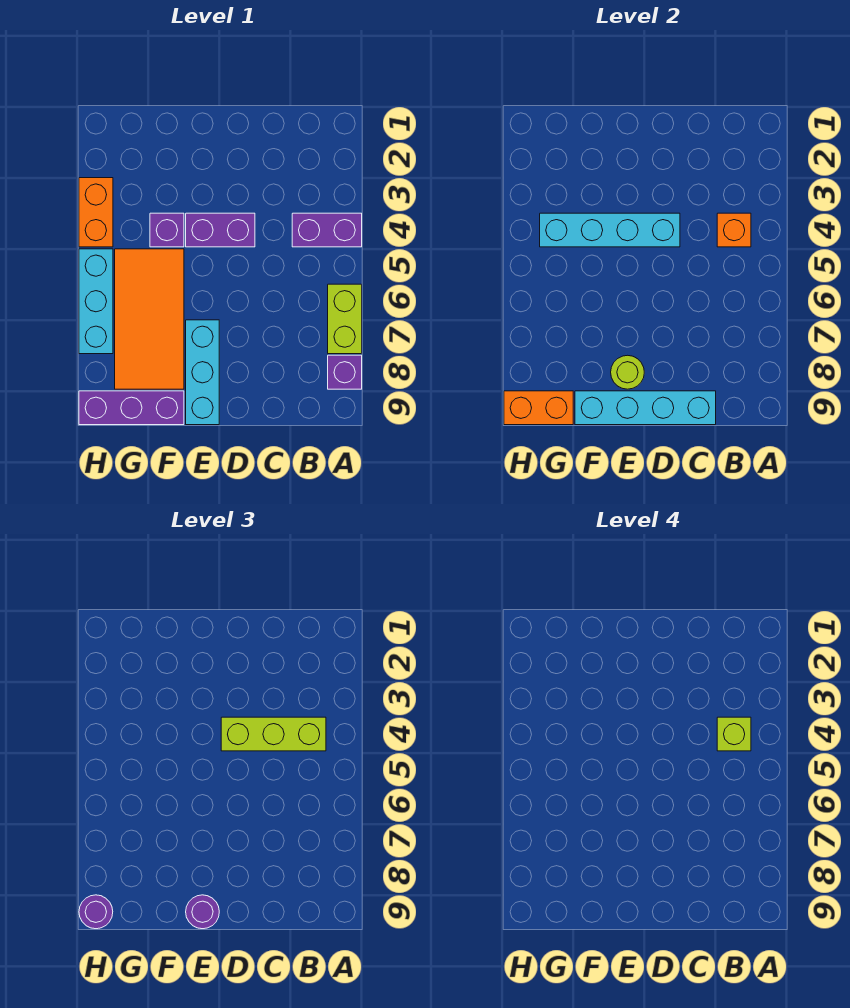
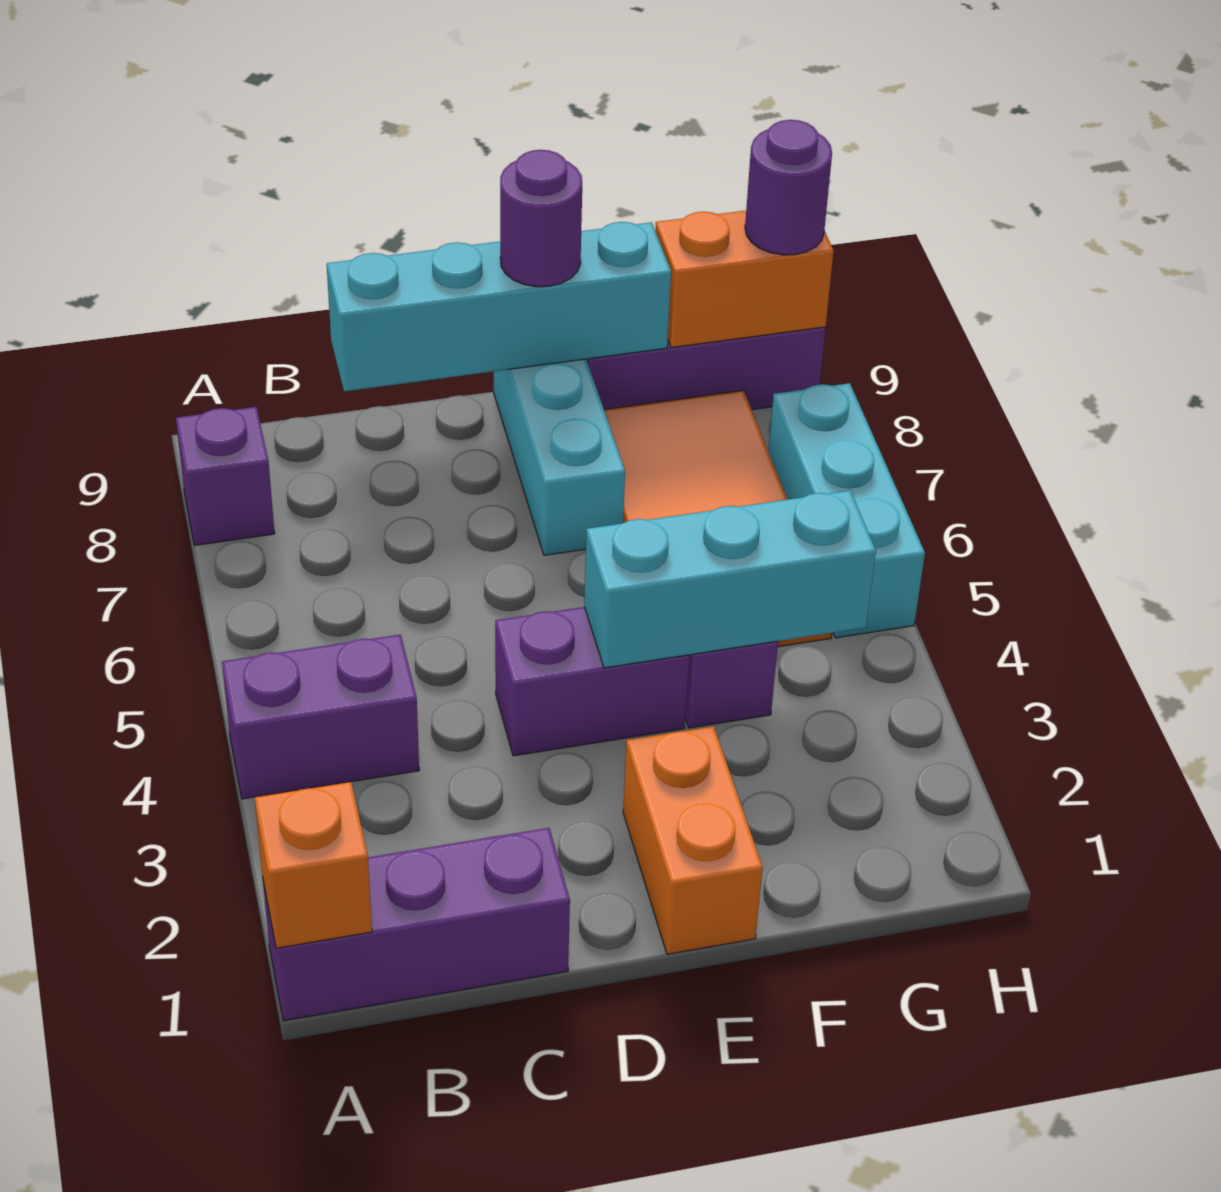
none -> purple brick A1:C1 level 1
lime brick A6:A7 level 1 -> none
orange brick B4 level 2 -> orange brick A1 level 2
lime brick B4:D4 level 3 -> none
lime brick B4 level 4 -> none
cyan brick D4:G4 level 2 -> cyan brick E4:G4 level 2
lime round brick E8 level 2 -> none
orange brick H3:H4 level 1 -> orange brick E1:E2 level 1

